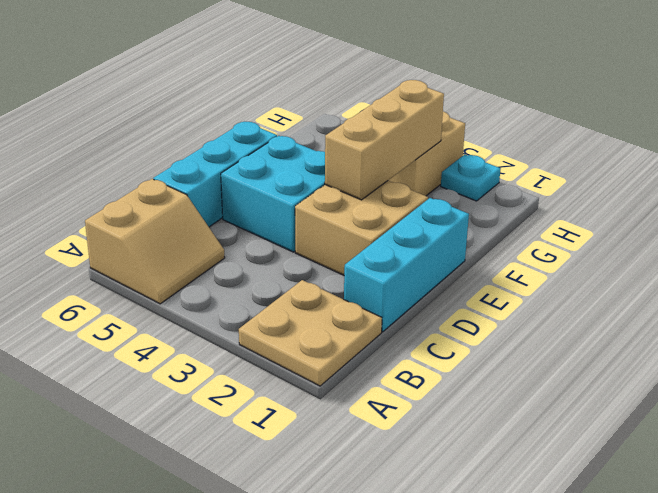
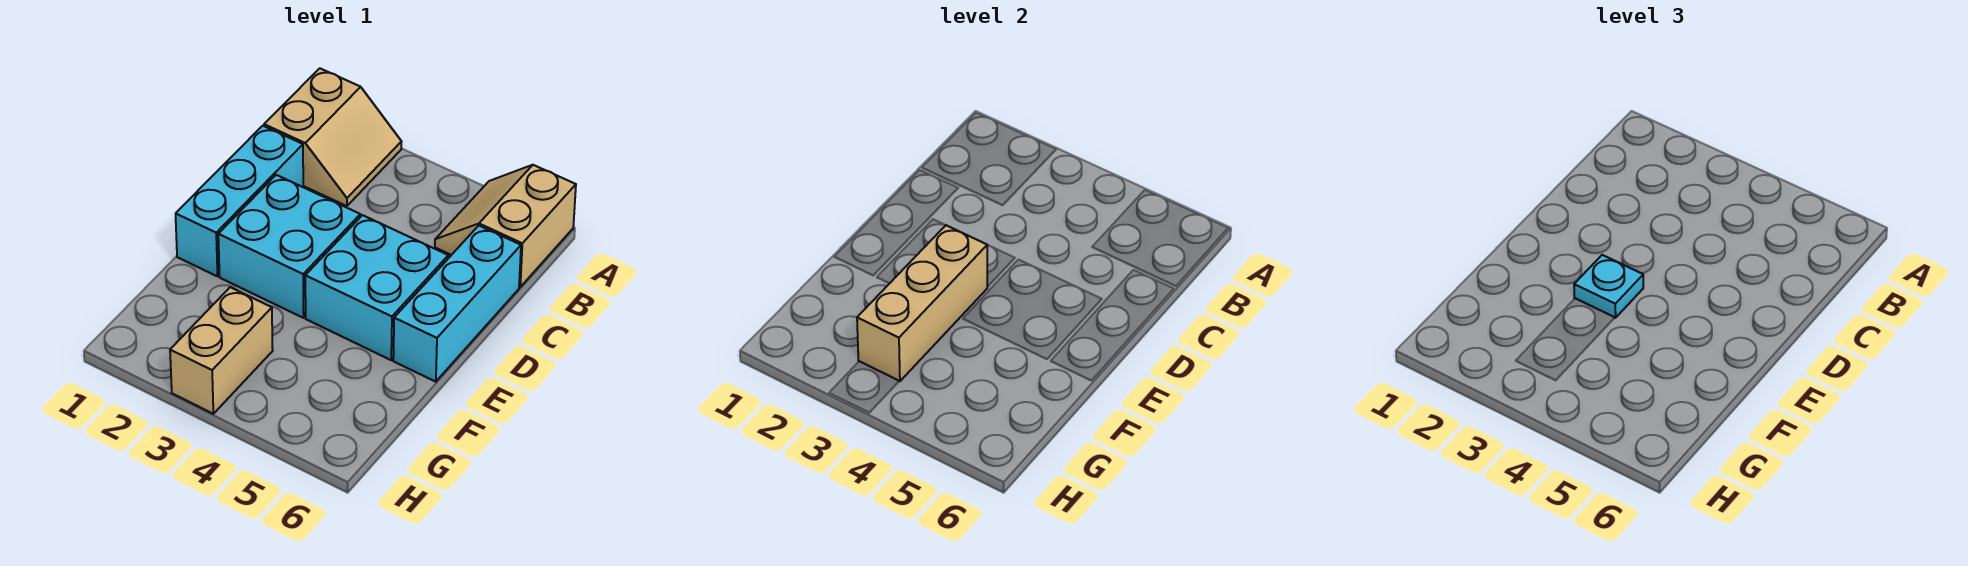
tan plate A1:B2 level 1 -> tan slope A1:B2 level 1 top 1
tan brick D2:E3 level 1 -> cyan brick D2:E3 level 1
cyan plate H2 level 1 -> cyan plate E3 level 3

